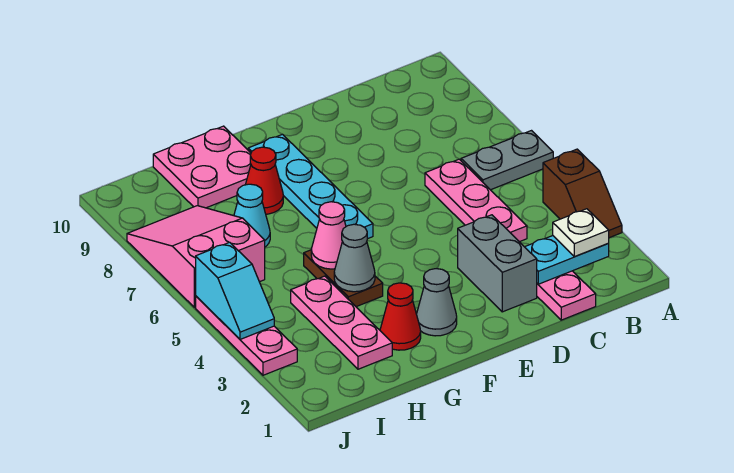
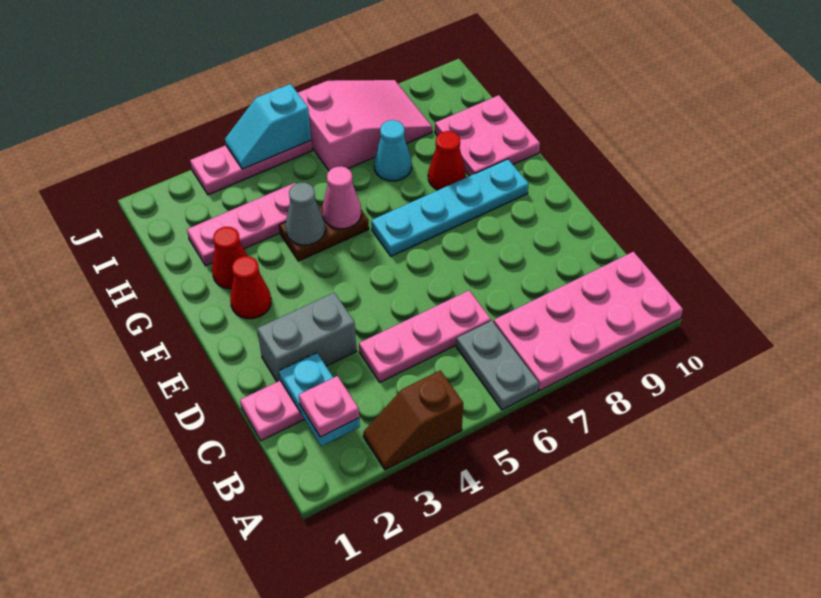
none -> pink plate A7:B10 level 1
white plate B2 level 3 -> pink plate B2 level 3
grey cone F2 level 1 -> red cone F2 level 1

